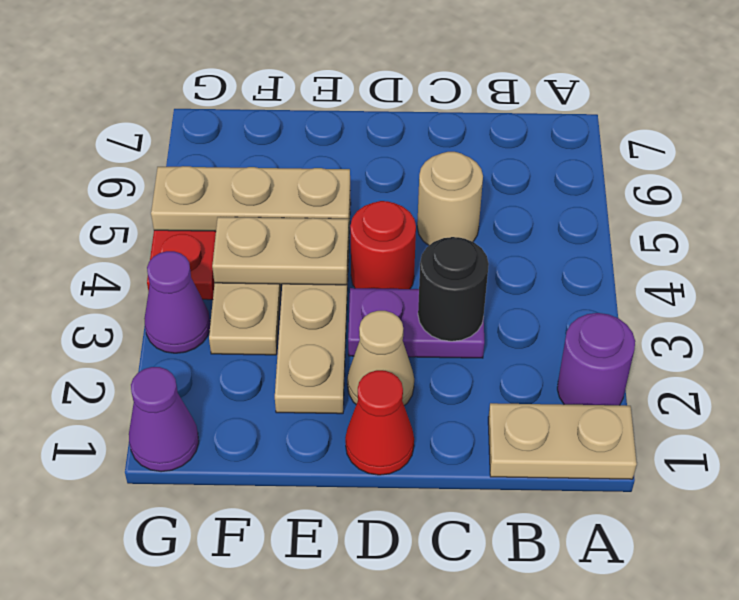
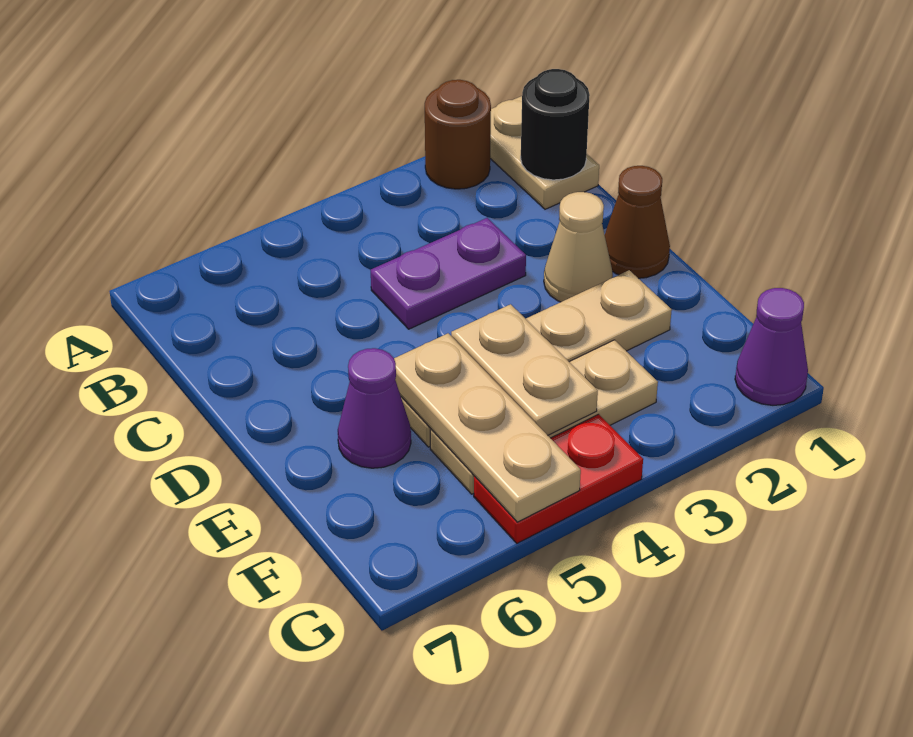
purple round brick A2 level 1 -> brown round brick A2 level 1
purple plate C3:D3 level 1 -> purple plate C3:C4 level 1
black round brick C3 level 2 -> black round brick B1 level 2
tan round brick C5 level 1 -> none
red cone D1 level 1 -> brown cone D1 level 1
red round brick D4 level 1 -> none
purple cone G3 level 1 -> purple cone E6 level 1

